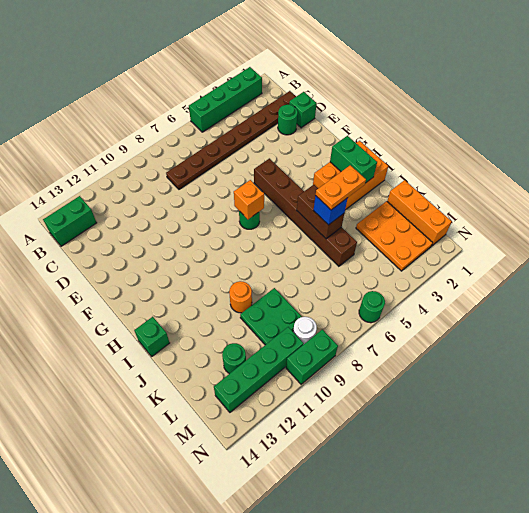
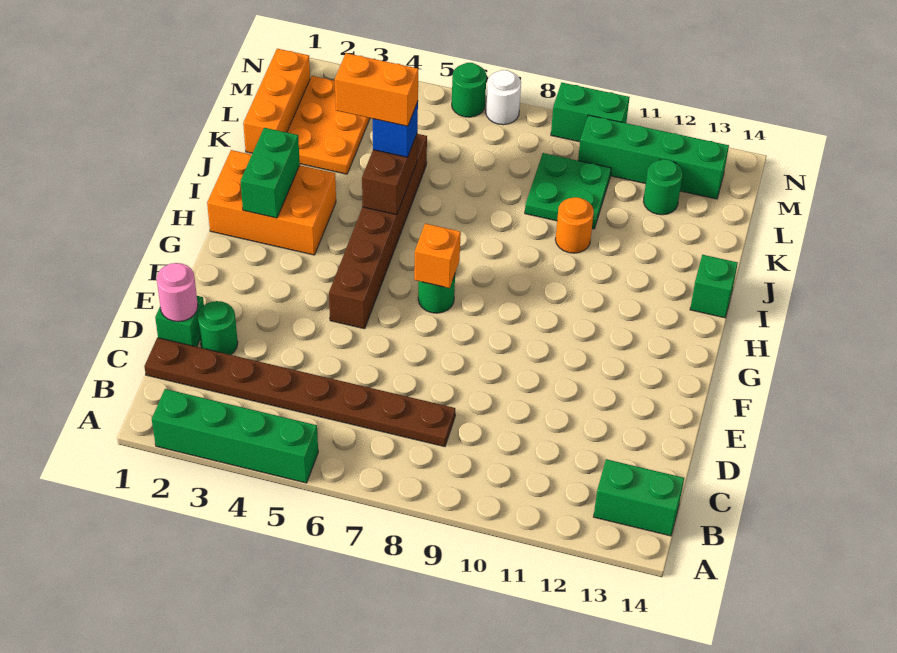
none -> pink round brick D1 level 2
orange plate J4:J5 level 4 -> orange brick J4:J5 level 4
white round brick M9 level 1 -> white round brick N7 level 1

